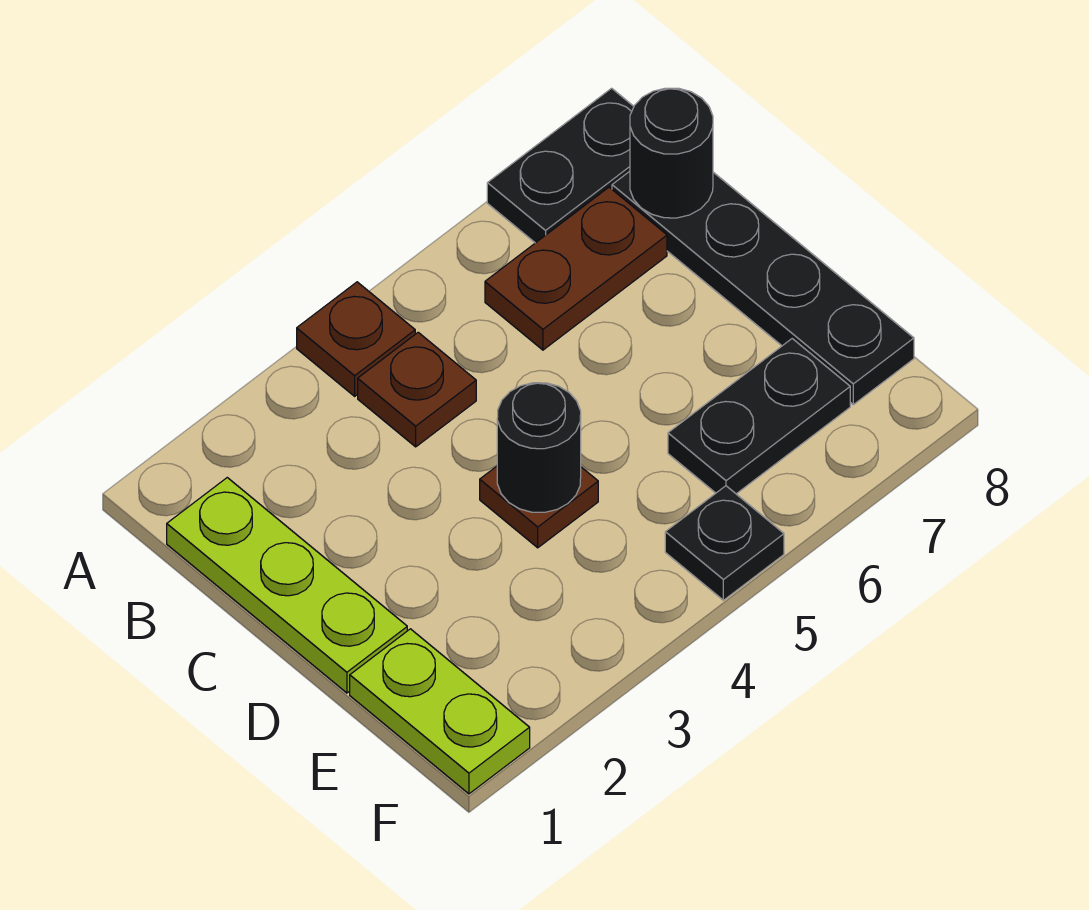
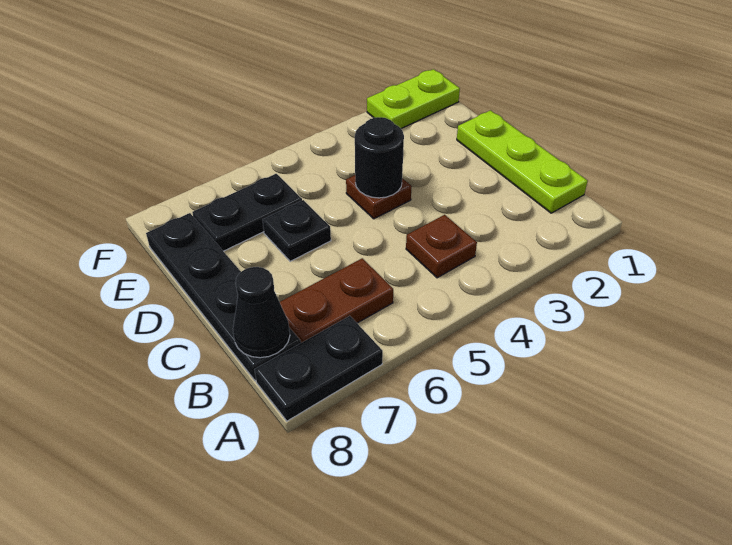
brown plate A4 level 1 -> none
black round brick B8 level 2 -> black cone B8 level 2
lime plate E1:F1 level 1 -> lime plate F1:F2 level 1
black plate F5 level 1 -> black plate D6 level 1

